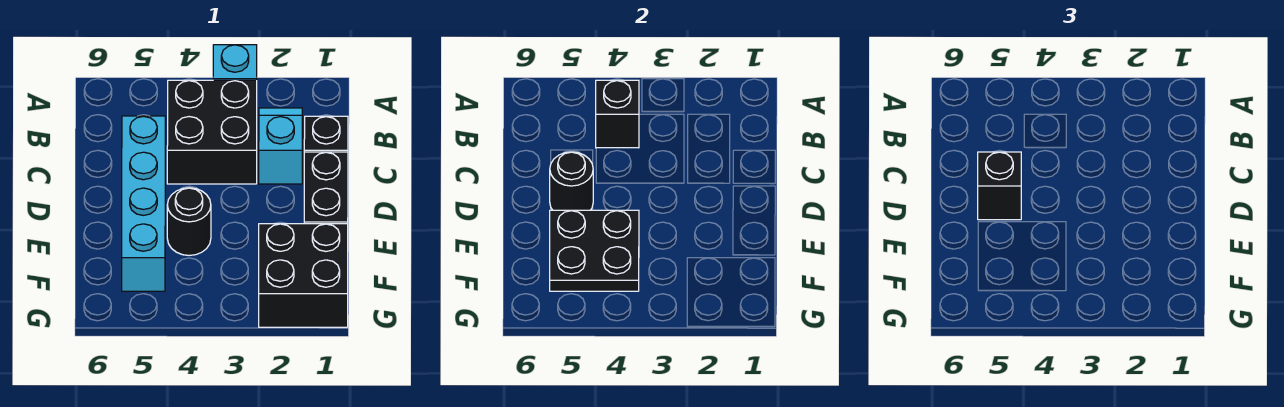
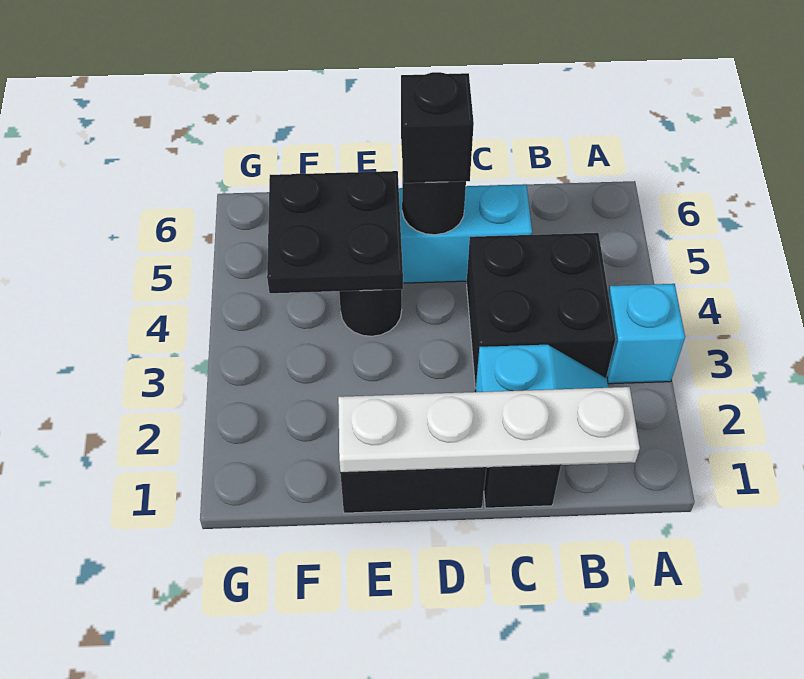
none -> white plate B1:E1 level 2
black brick B4 level 2 -> none
black brick F1:G2 level 1 -> none

